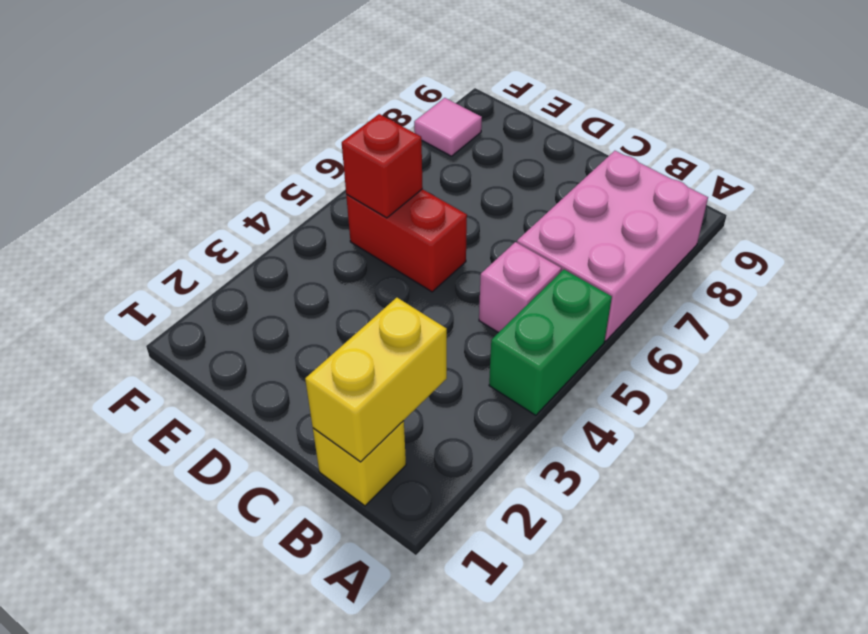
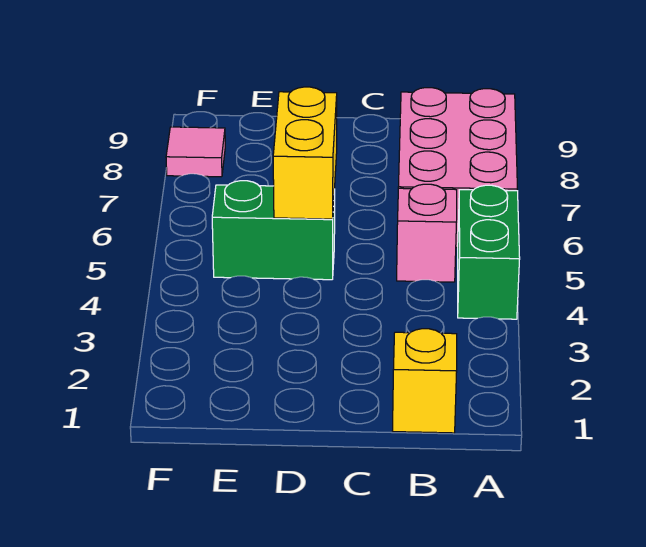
yellow brick B1:B2 level 2 -> yellow brick D5:D6 level 2
red brick D5:E5 level 1 -> green brick D5:E5 level 1
red brick E5 level 2 -> none

